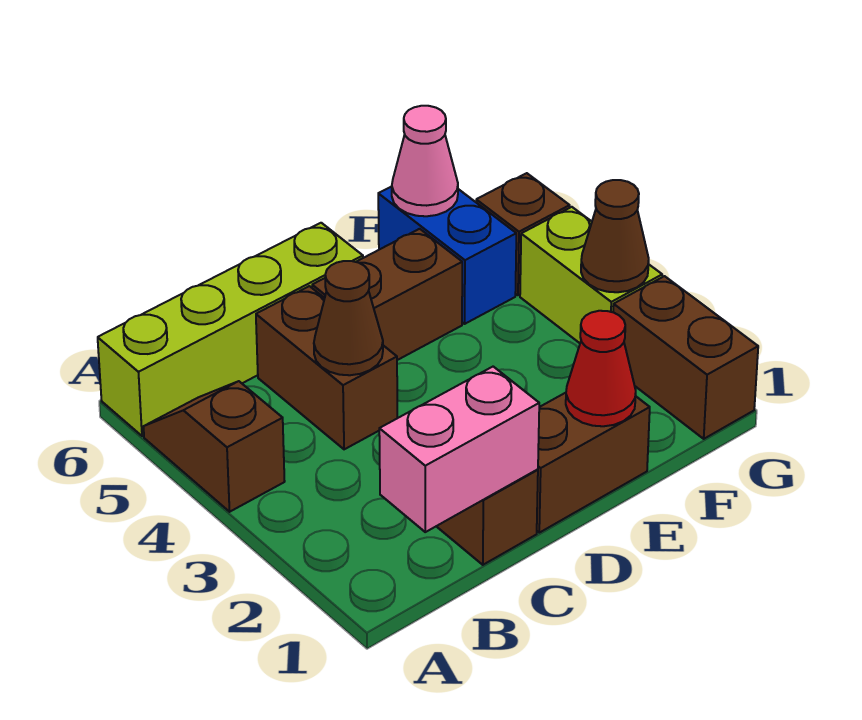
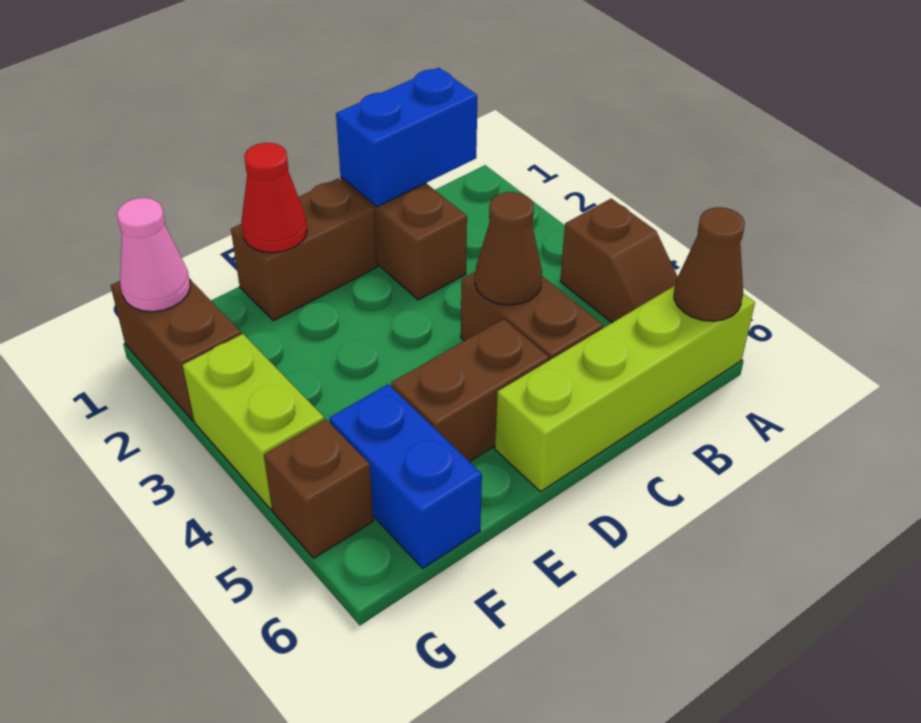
pink brick B1:C1 level 2 -> blue brick B1:C1 level 2
pink cone F6 level 2 -> pink cone G1 level 2
brown cone G3 level 2 -> brown cone A6 level 2

